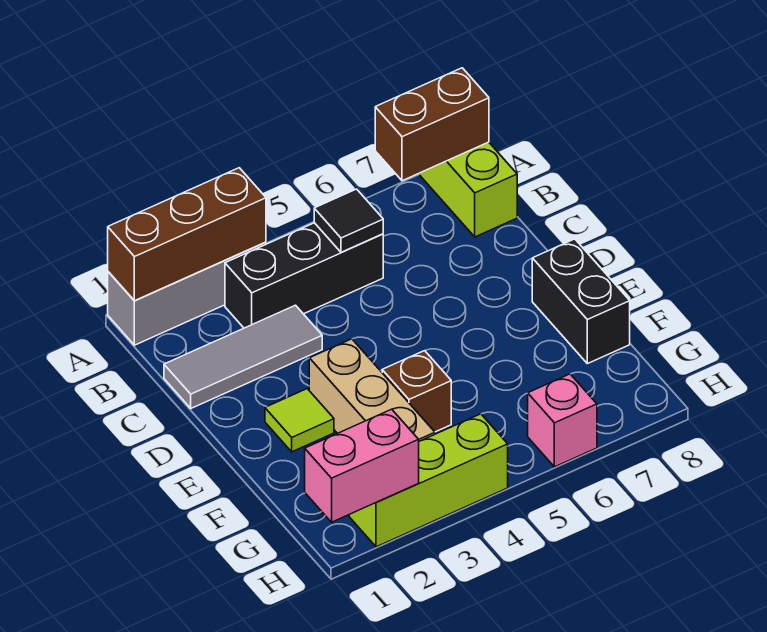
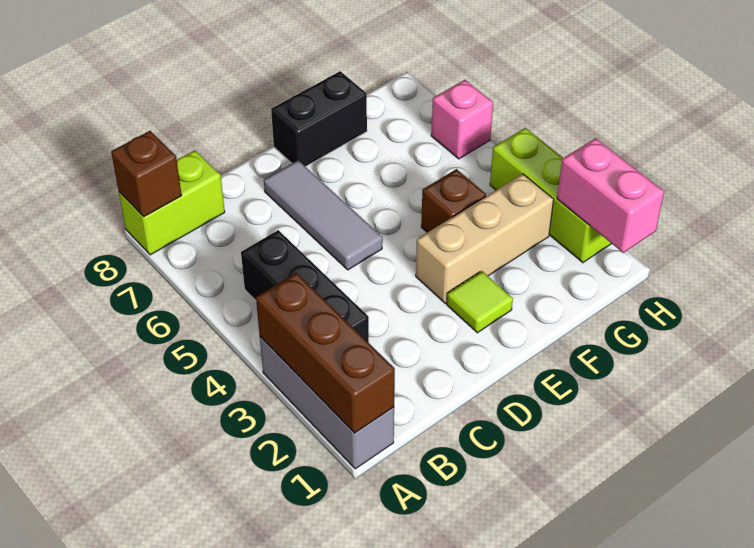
brown brick A7:A8 level 2 -> brown brick A8 level 2
black tile B5 level 2 -> none
grey tile C1:C3 level 1 -> grey tile D5:D7 level 1

